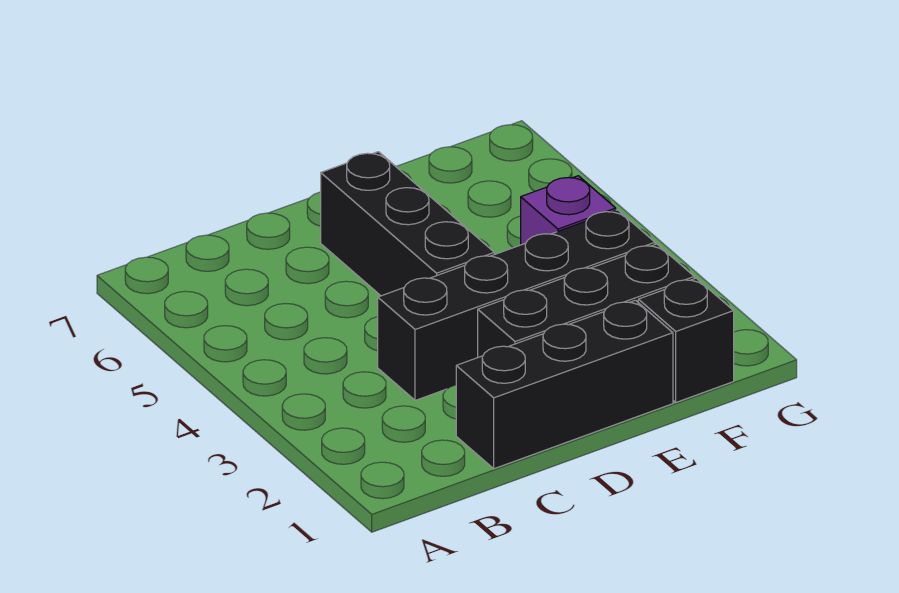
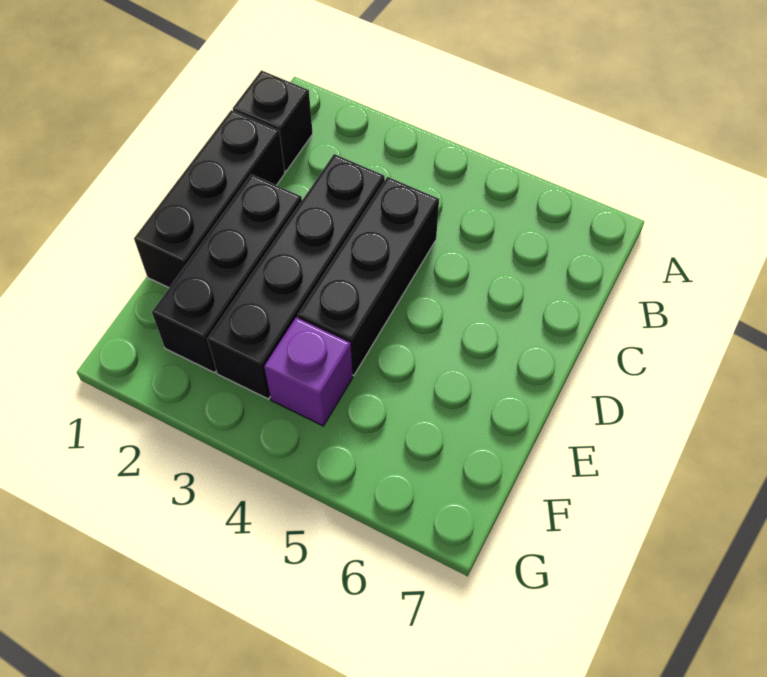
black brick D4:D6 level 1 -> black brick C4:E4 level 1
black brick F1 level 1 -> black brick B1 level 1

